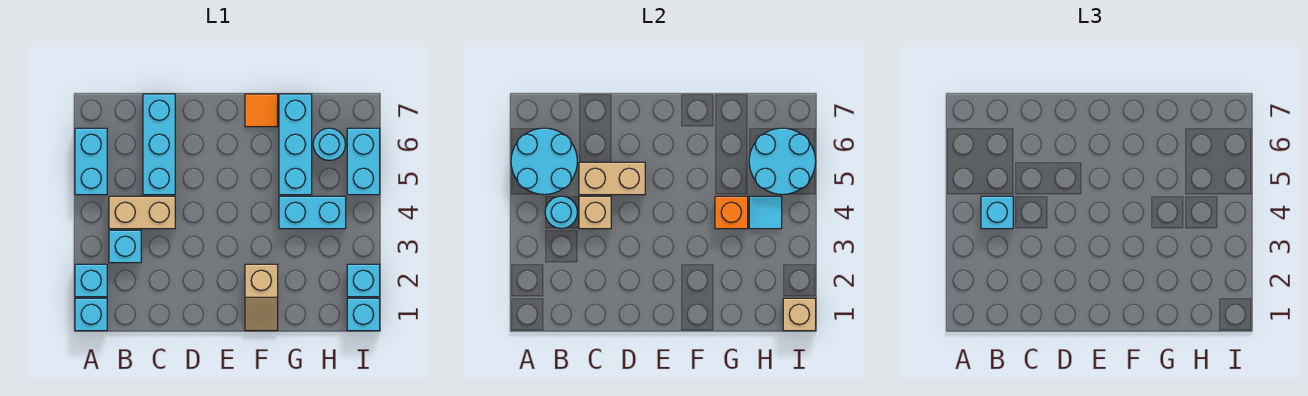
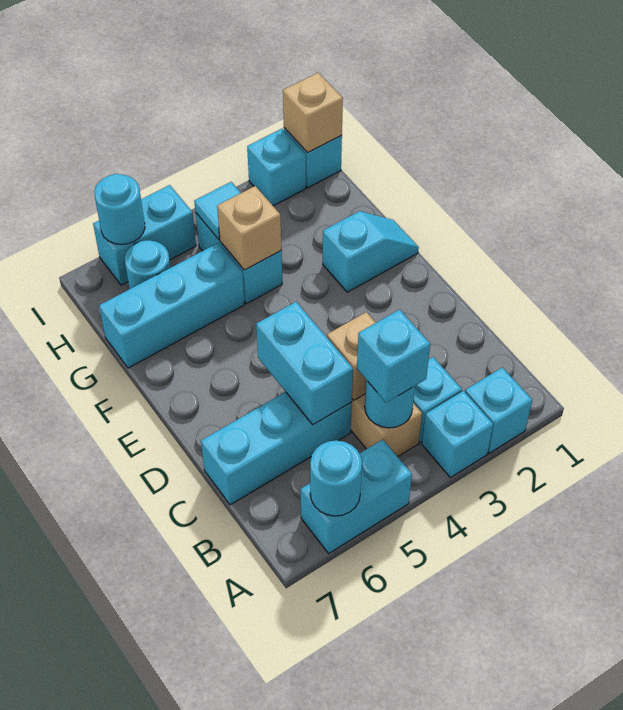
cyan brick A1 level 1 -> cyan brick A3 level 1
cyan round brick A5:B6 level 2 -> cyan round brick A6 level 2
tan brick C5:D5 level 2 -> cyan brick C5:D5 level 2
tan slope F1:F2 level 1 top 2 -> cyan slope F1:F2 level 1 top 2
orange tile F7 level 1 -> none
orange brick G4 level 2 -> tan brick G4 level 2
cyan round brick H5:I6 level 2 -> cyan round brick I6 level 2

